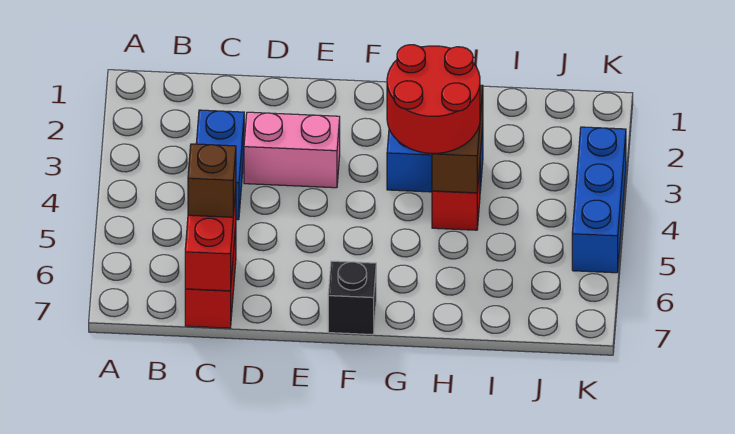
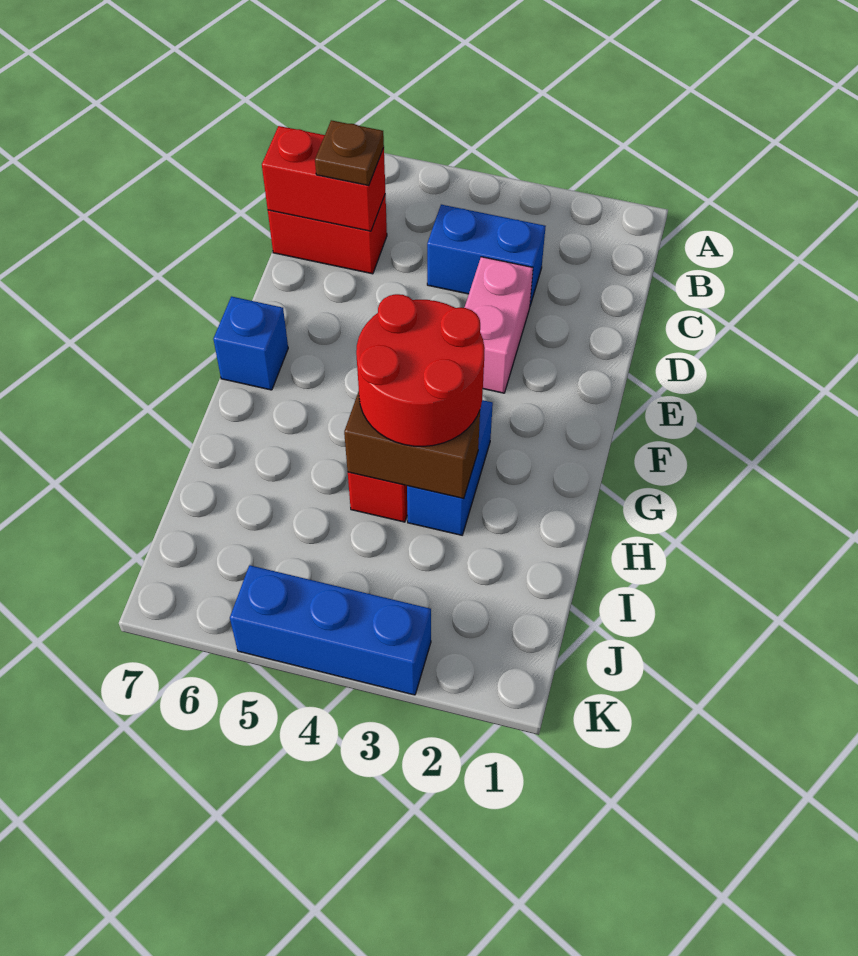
brown brick C6 level 3 -> brown plate C6 level 3
black brick F7 level 1 -> blue brick F7 level 1

